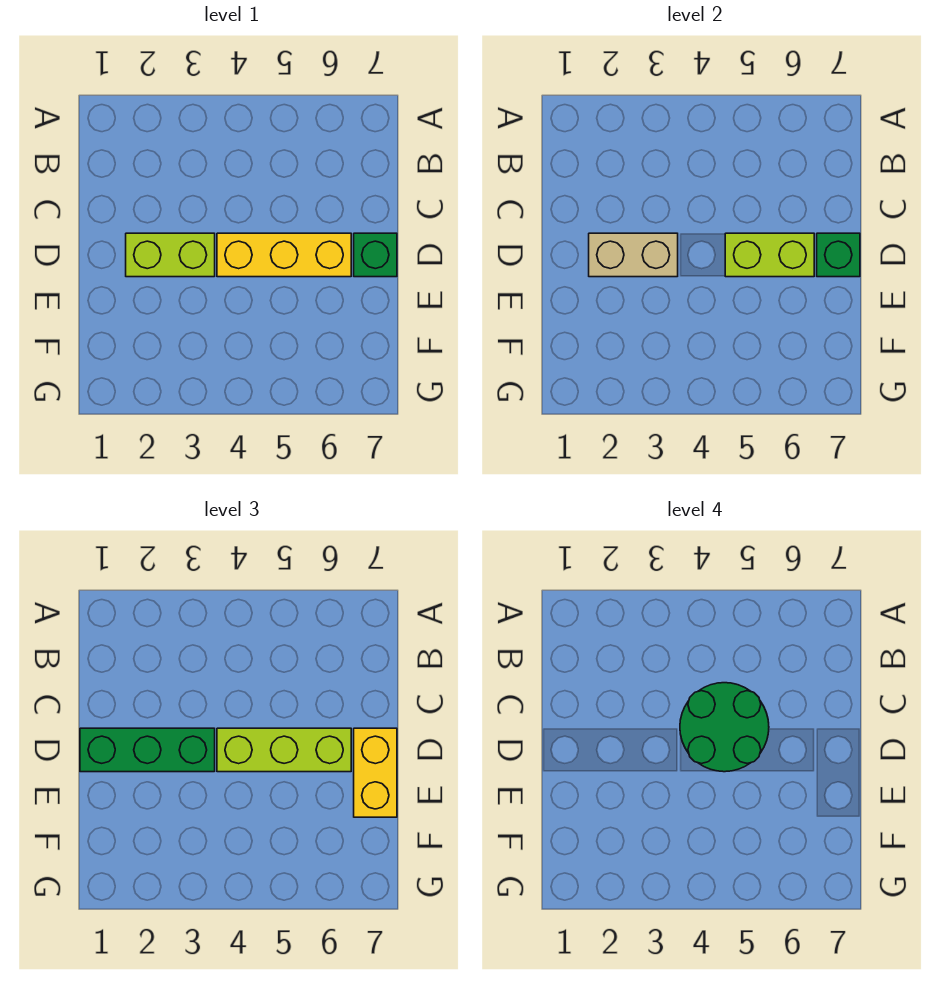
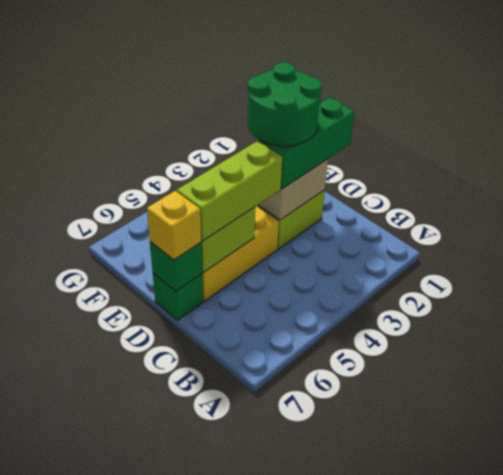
green round brick C4:D5 level 4 -> green round brick D2:E3 level 4
yellow brick D7:E7 level 3 -> yellow brick D7 level 3

